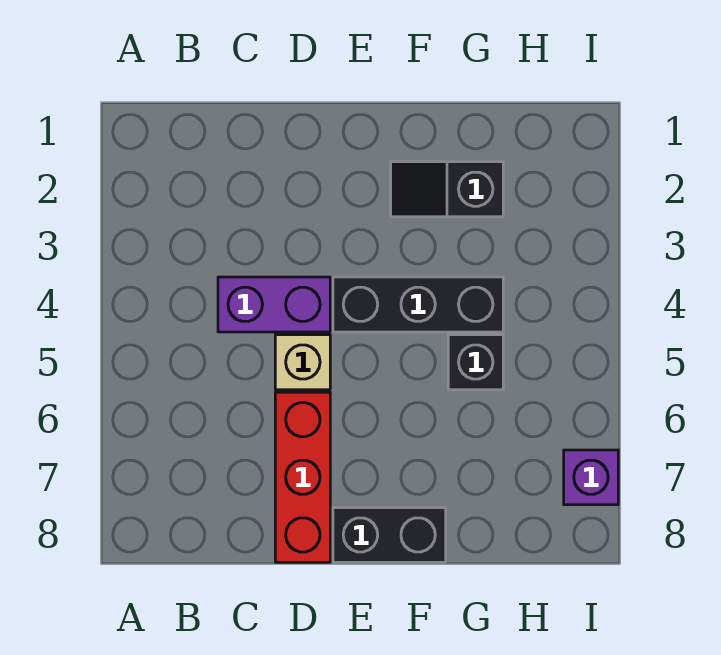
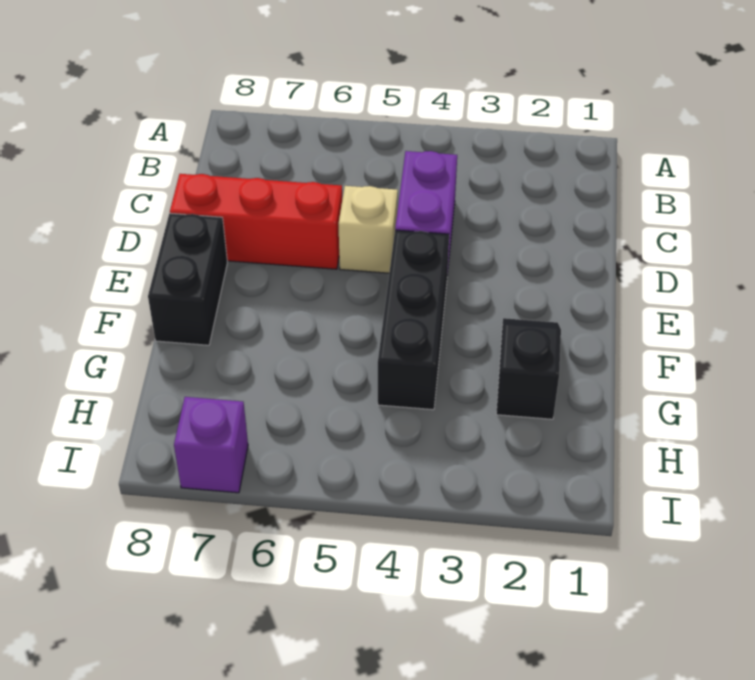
black brick G5 level 1 -> none

